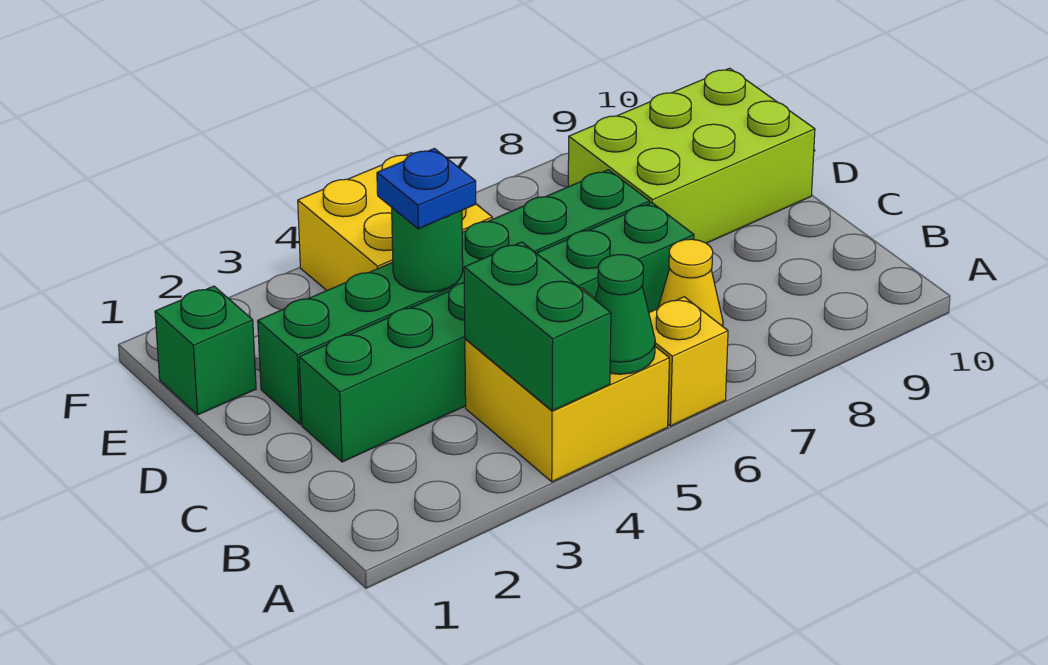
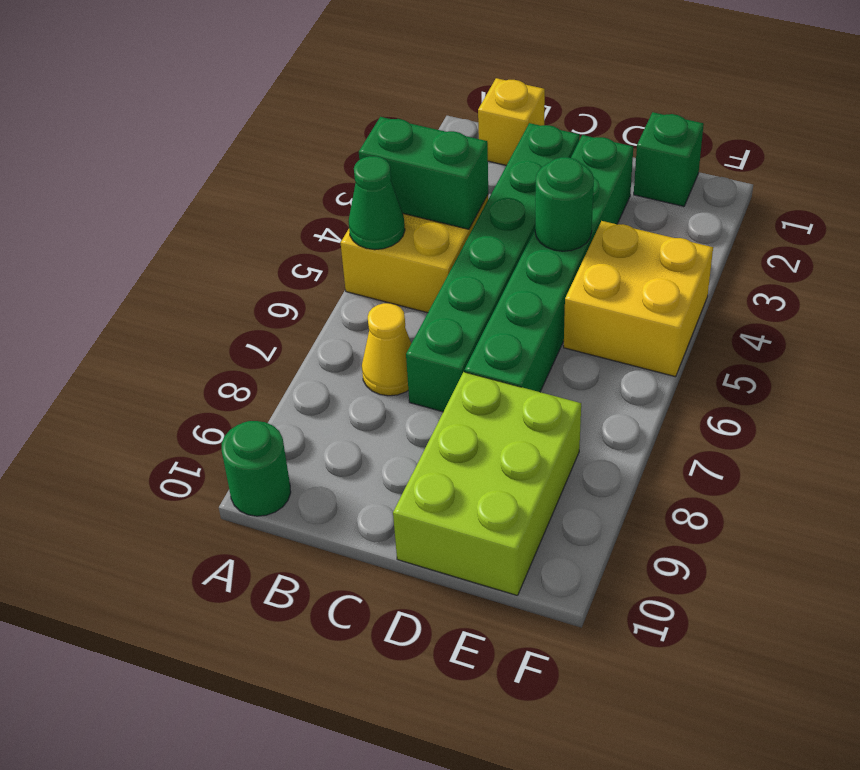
yellow brick A6 level 1 -> yellow brick B1 level 1
none -> green round brick A10 level 1
blue plate D4 level 3 -> none

